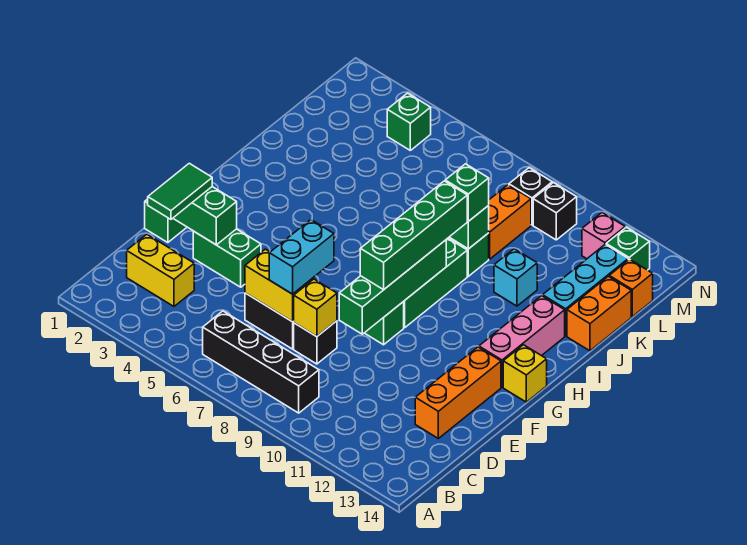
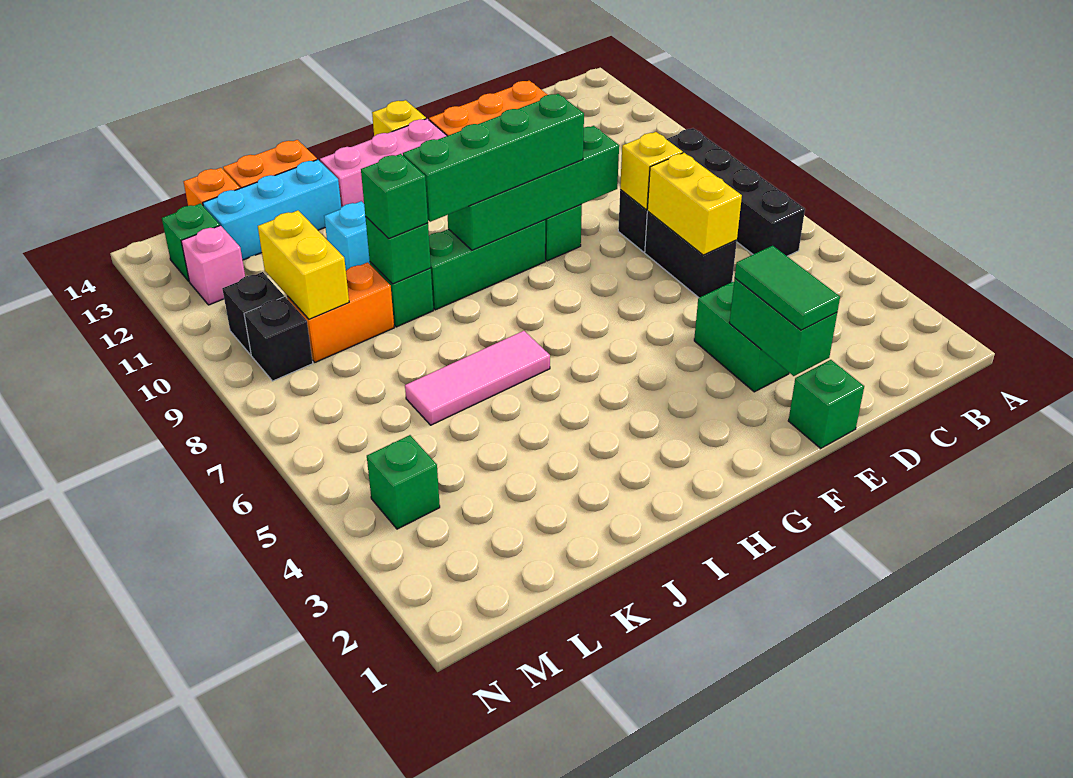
yellow brick C2:C3 level 1 -> yellow brick L9:L10 level 2
green tile D2:E2 level 3 -> green tile E2:E3 level 3
cyan brick D7:E7 level 3 -> none
none -> pink tile I6:K6 level 1

